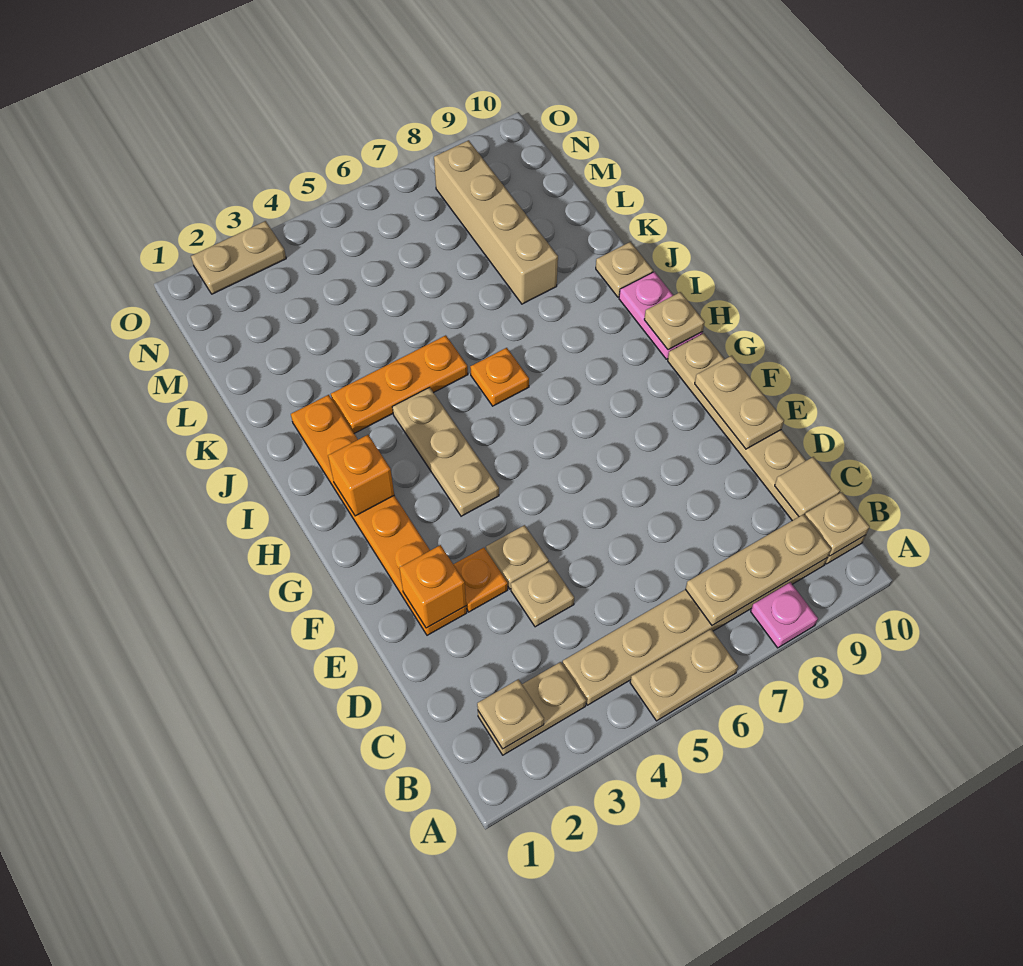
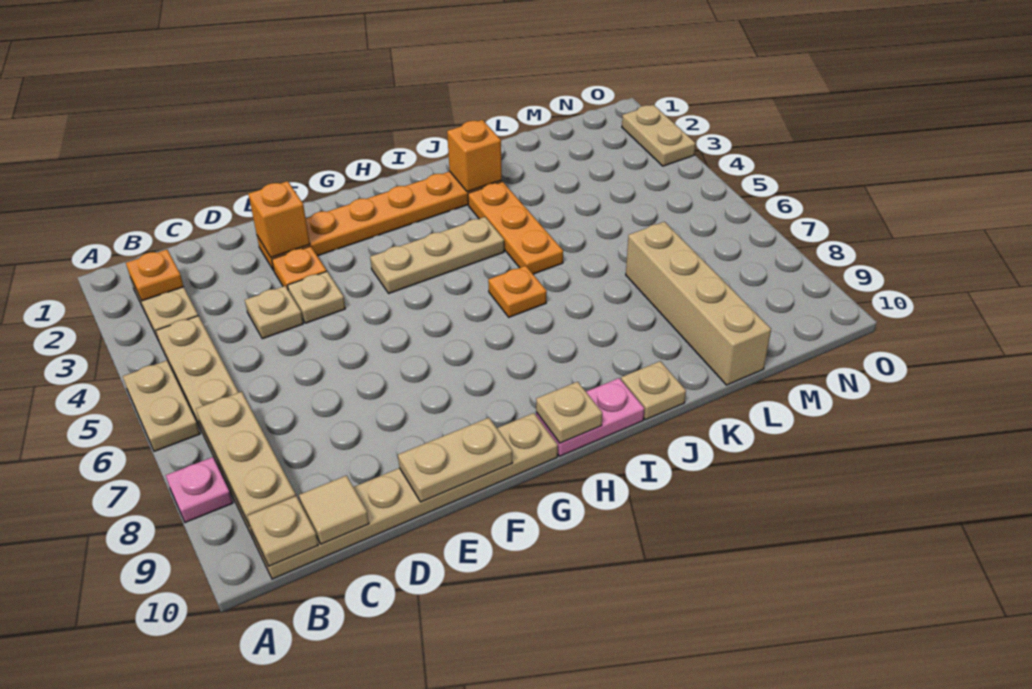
tan plate B2 level 2 -> orange plate B2 level 2
orange brick H2 level 2 -> orange brick J2 level 2
tan brick K8:N8 level 1 -> tan brick L7:L10 level 1

